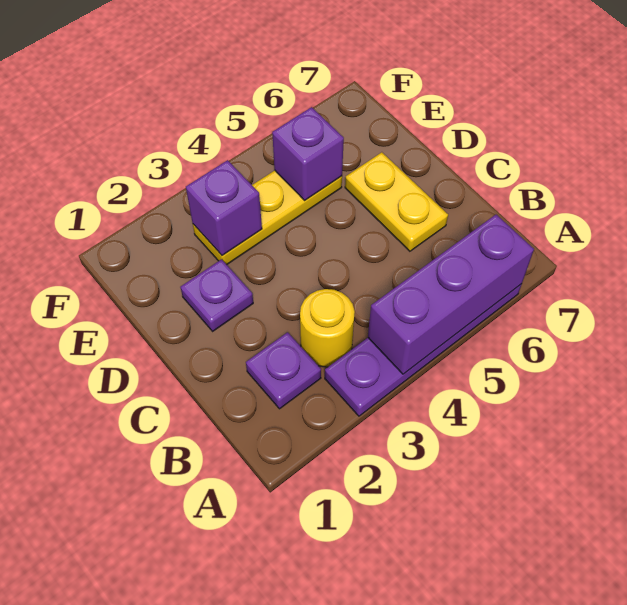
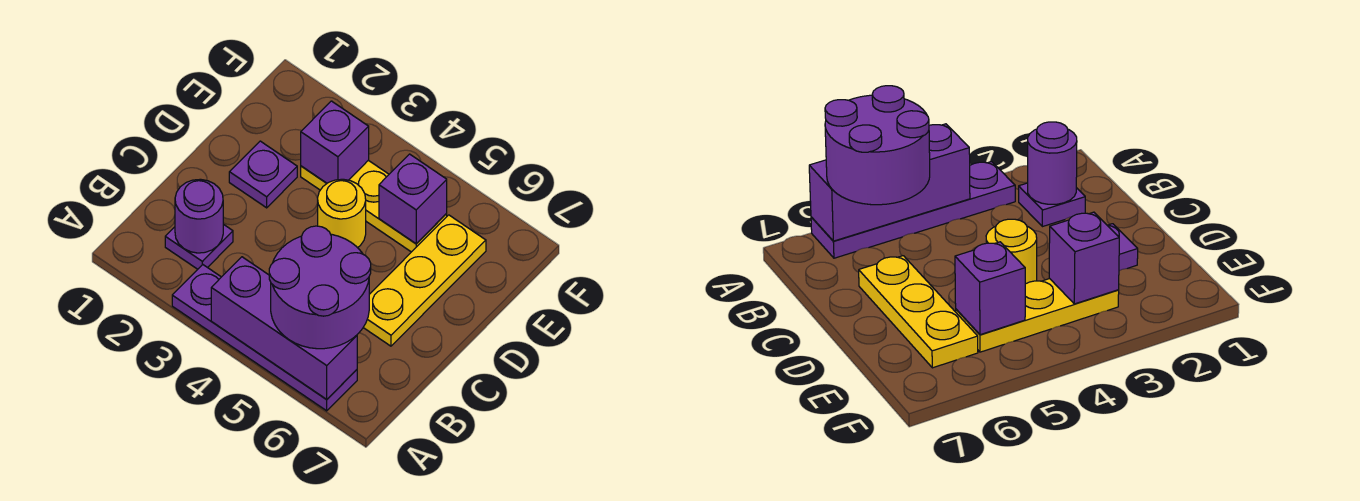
none -> purple round brick A5:B6 level 3
none -> purple round brick B2 level 2
yellow round brick B3 level 1 -> yellow round brick D4 level 1
yellow plate C6:D6 level 1 -> yellow plate C6:E6 level 1

